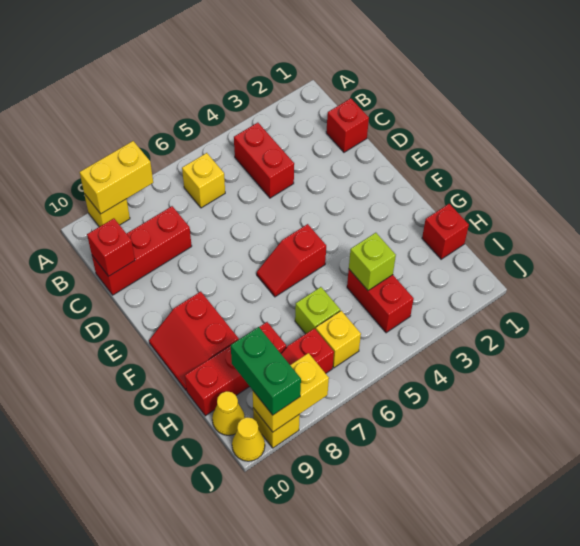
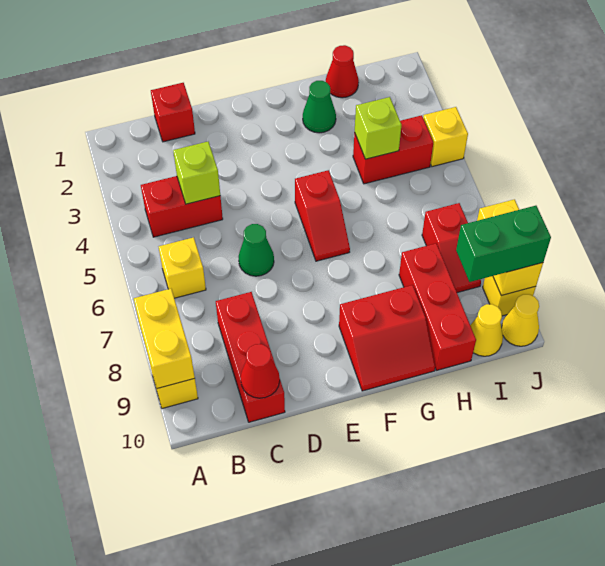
red brick C10 level 2 -> red cone C10 level 2
none -> green cone D6 level 1
none -> green cone G2 level 1
red brick H1 level 1 -> red cone H1 level 1
lime brick H6 level 1 -> lime brick C4 level 2
yellow brick I6 level 1 -> yellow brick J4 level 1

